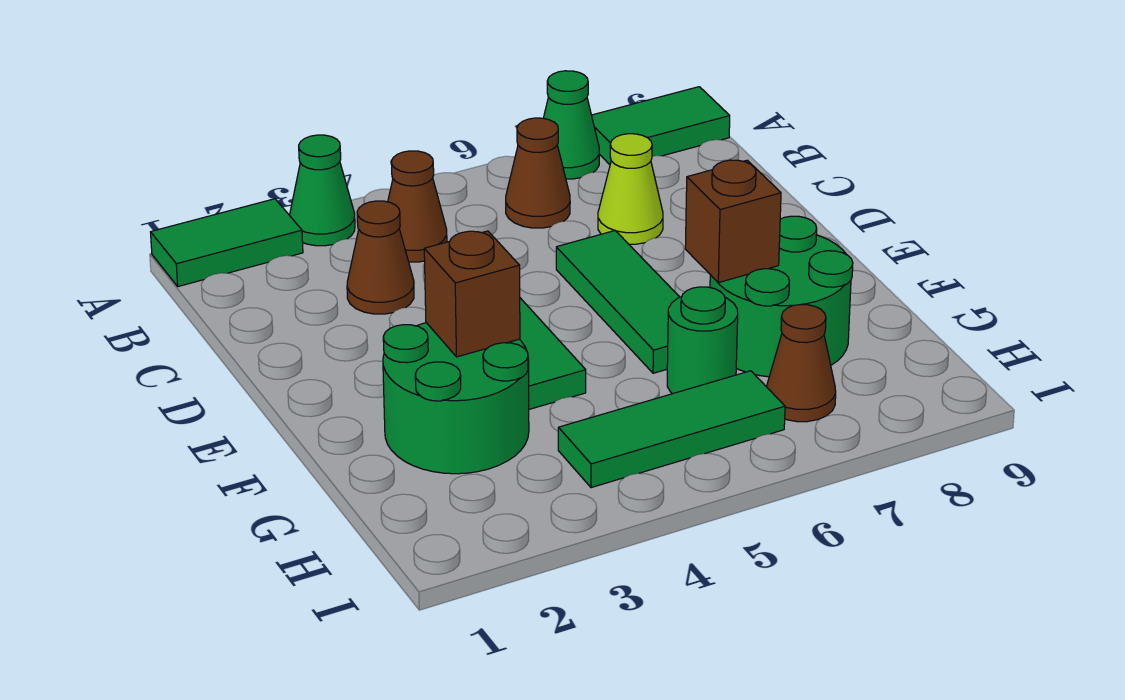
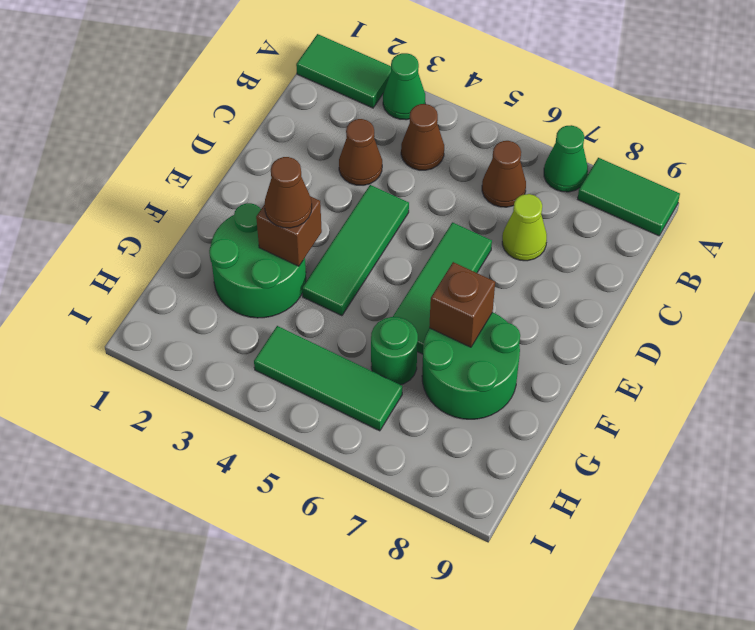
brown cone H7 level 1 -> brown cone F3 level 3

